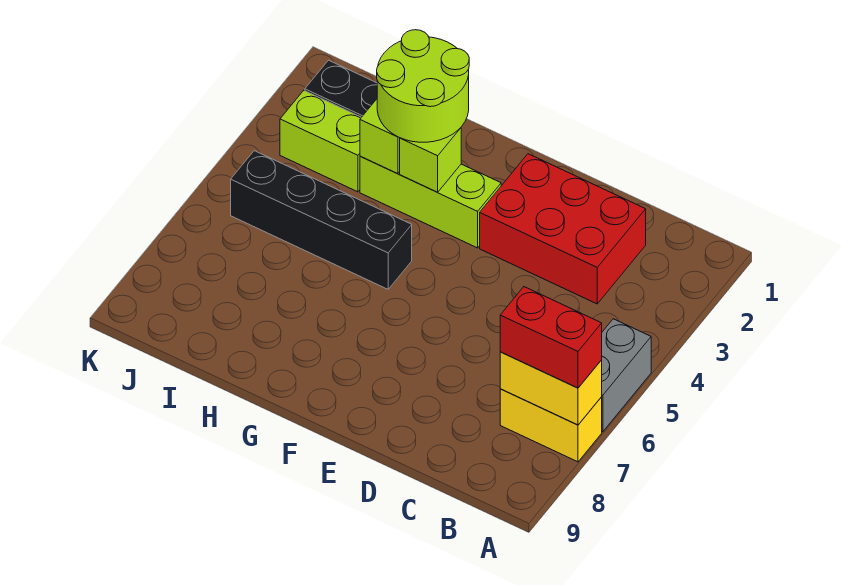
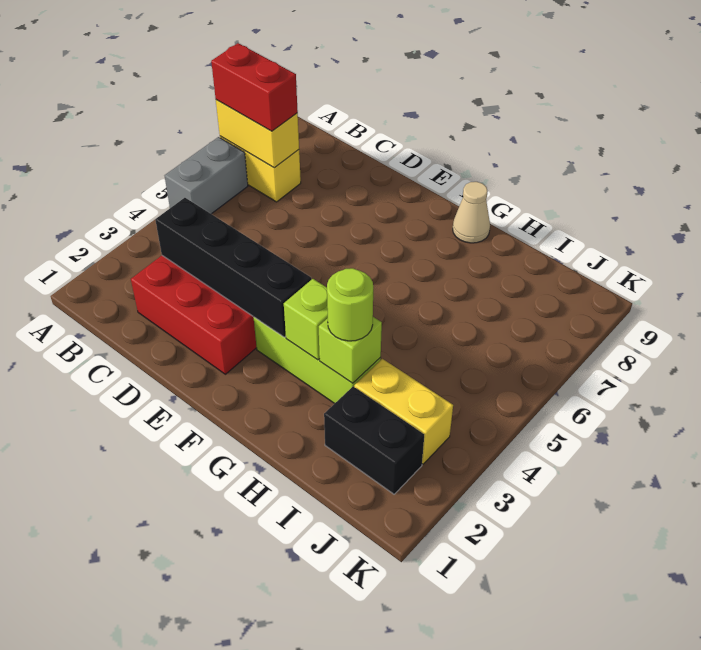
lime round brick G2:H3 level 3 -> lime round brick H3 level 3
black brick G5:J5 level 1 -> black brick C3:F3 level 2
none -> tan cone G9 level 1
lime brick I3:J3 level 1 -> yellow brick I3:J3 level 1

